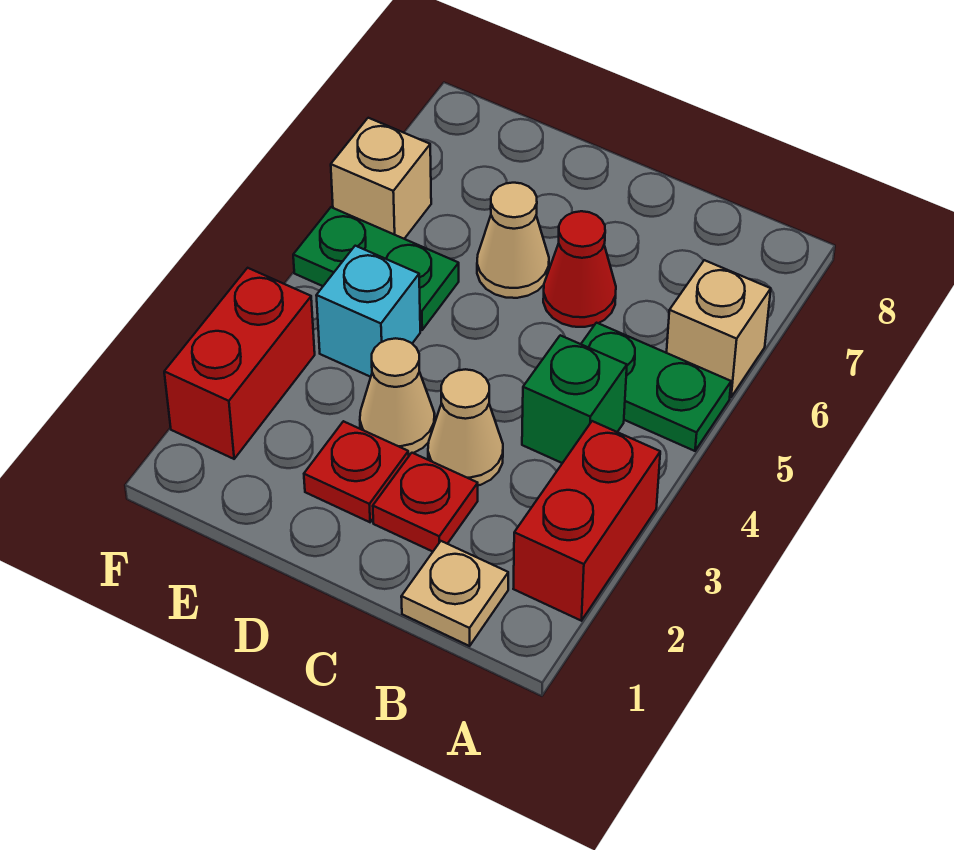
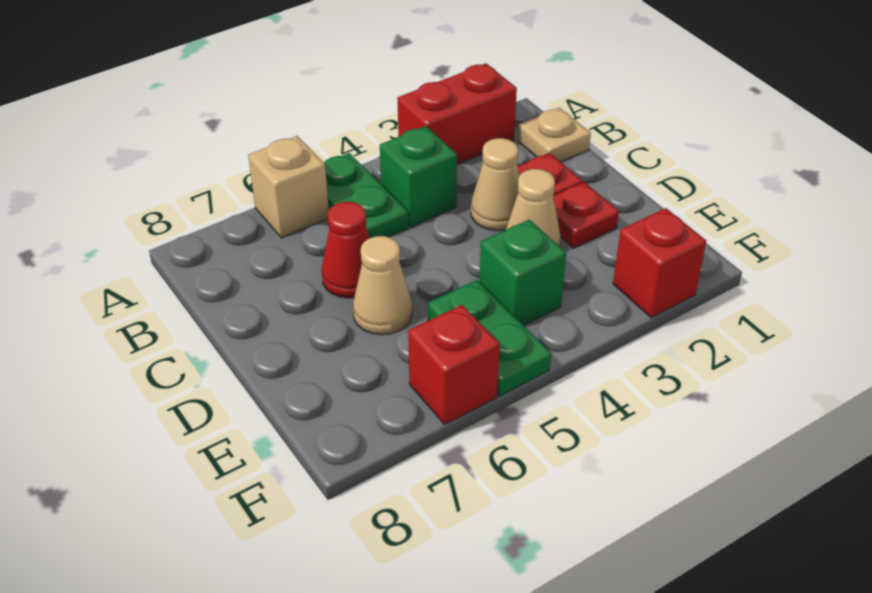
cyan brick E4 level 1 -> green brick E4 level 1
red brick F2:F3 level 1 -> red brick F2 level 1
tan brick F6 level 1 -> red brick F6 level 1

